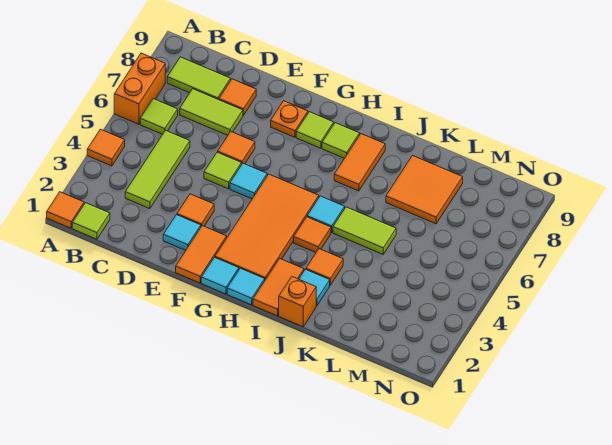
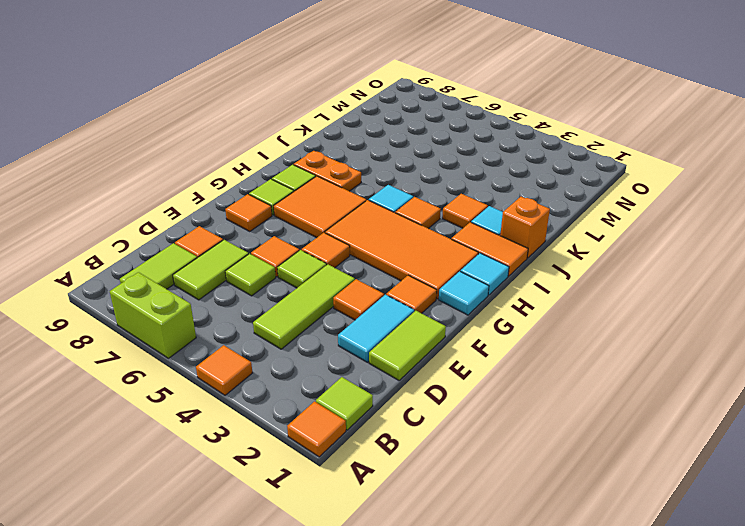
orange brick A6:A7 level 1 -> lime brick A6:A7 level 1
lime tile B6 level 1 -> lime tile D6 level 1
lime tile C3:C5 level 1 -> lime tile C4:E4 level 1
cyan tile E2 level 1 -> cyan tile D2:E2 level 1
orange tile F1:F2 level 1 -> orange tile F2 level 1
cyan tile F5 level 1 -> orange tile F5 level 1
orange plate F8 level 1 -> orange tile F8 level 1
orange tile I7:I8 level 1 -> orange plate I7:I8 level 1
lime tile J5:K5 level 1 -> lime tile D1:E1 level 1
orange tile K7:L8 level 1 -> orange tile G6:H7 level 1

